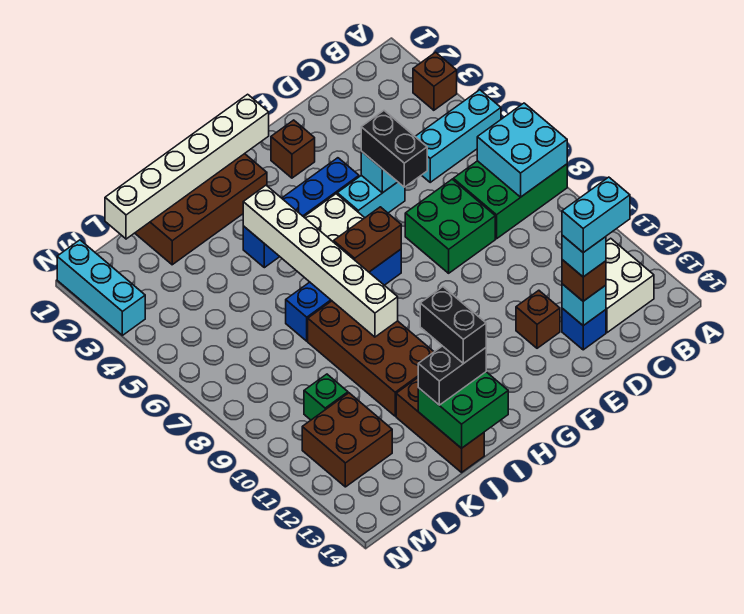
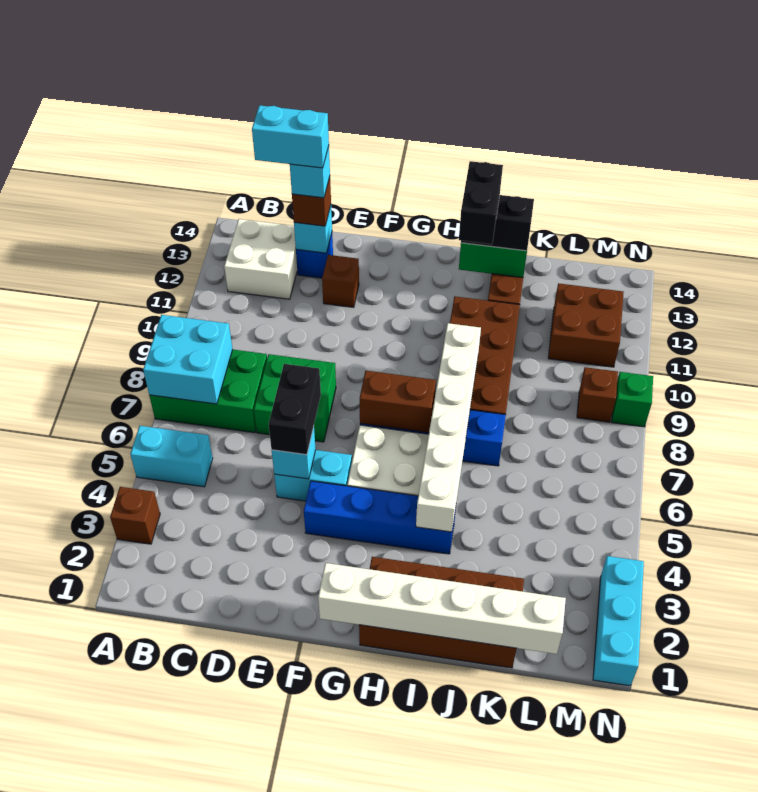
cyan brick A5:C5 level 1 -> cyan brick A5:B5 level 1
brown brick F2 level 1 -> brown brick M9 level 1
green brick L10 level 1 -> green brick N9 level 1

